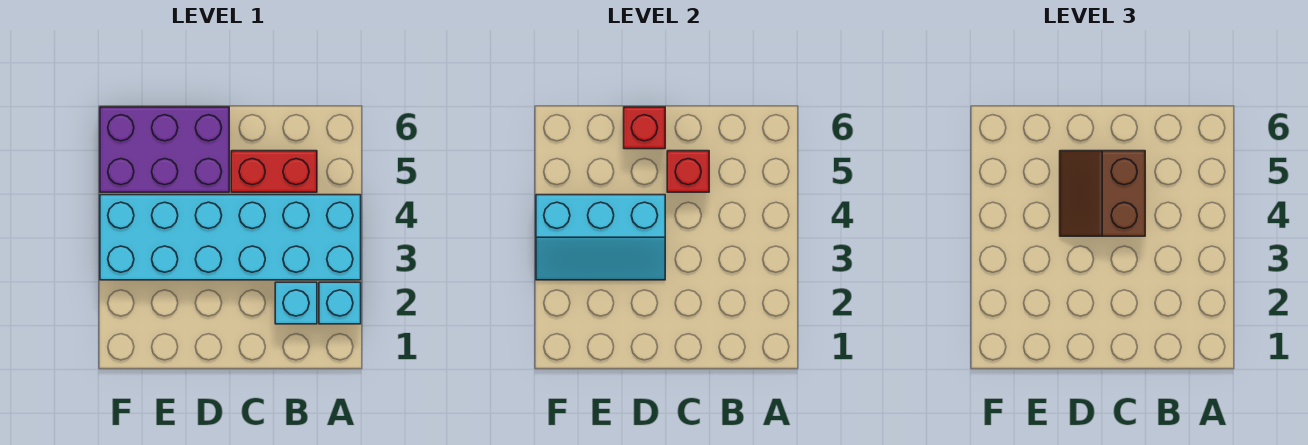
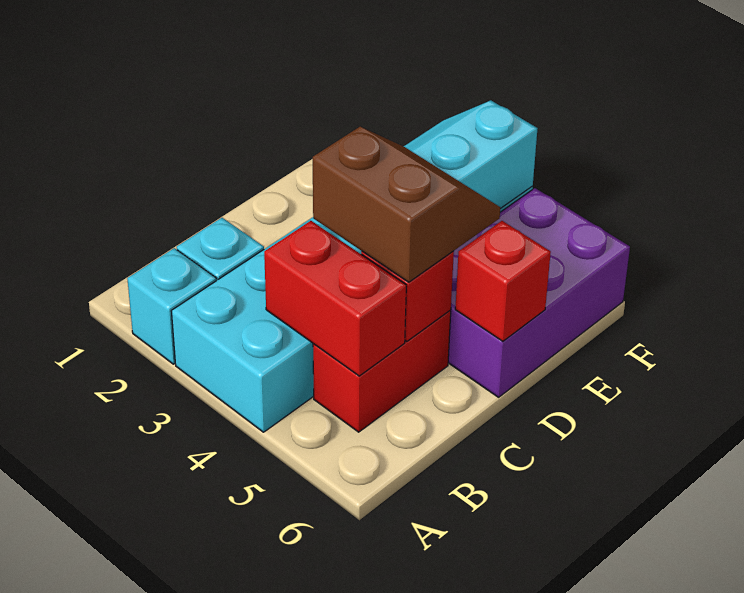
none -> red brick B4:B5 level 2

